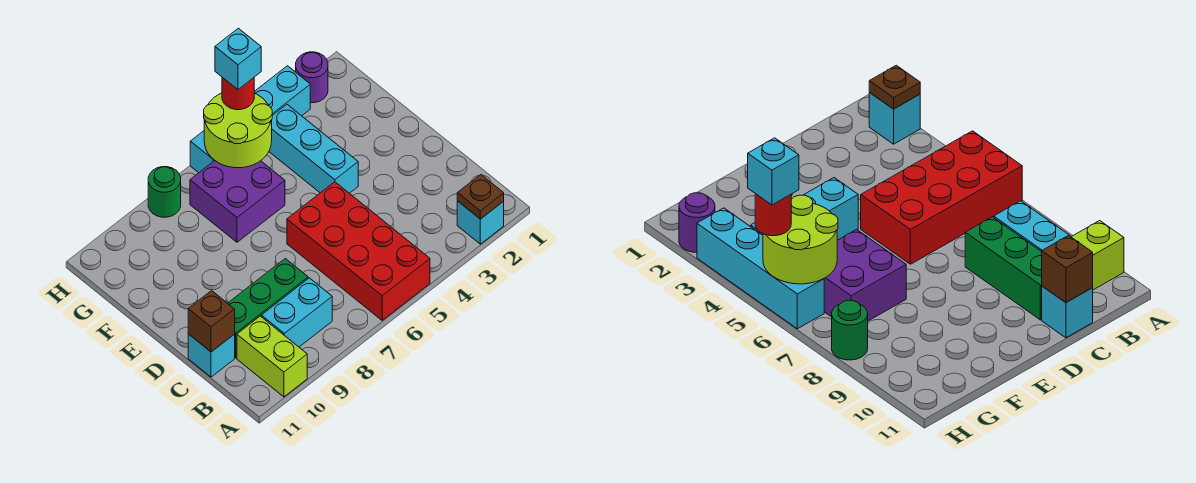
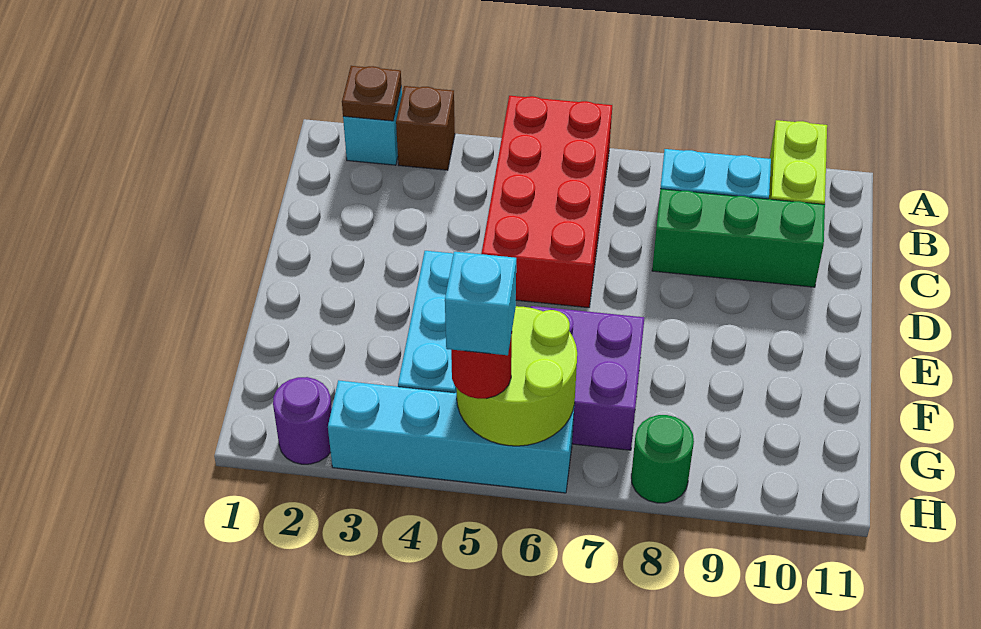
cyan brick C11 level 1 -> none
brown brick C11 level 2 -> brown brick A3 level 1

